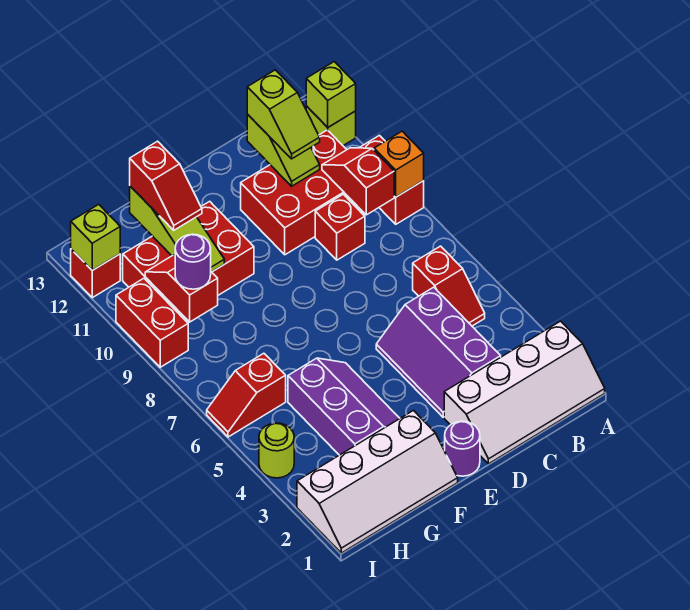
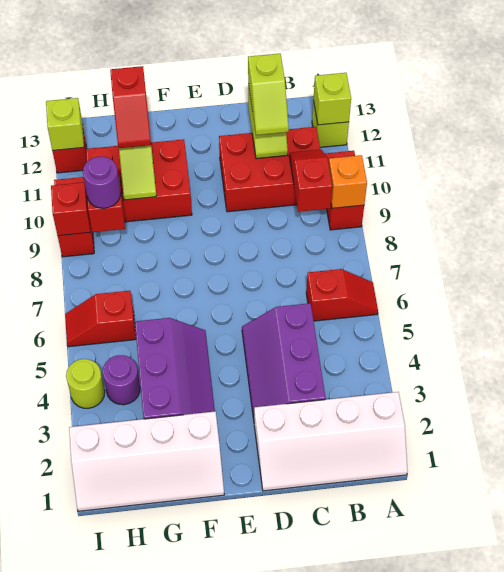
red slope B5:B6 level 1 top 6 -> red slope A6:B6 level 1 top B
red brick C9 level 1 -> red brick I9 level 2
purple round brick E1 level 1 -> purple round brick H4 level 1

